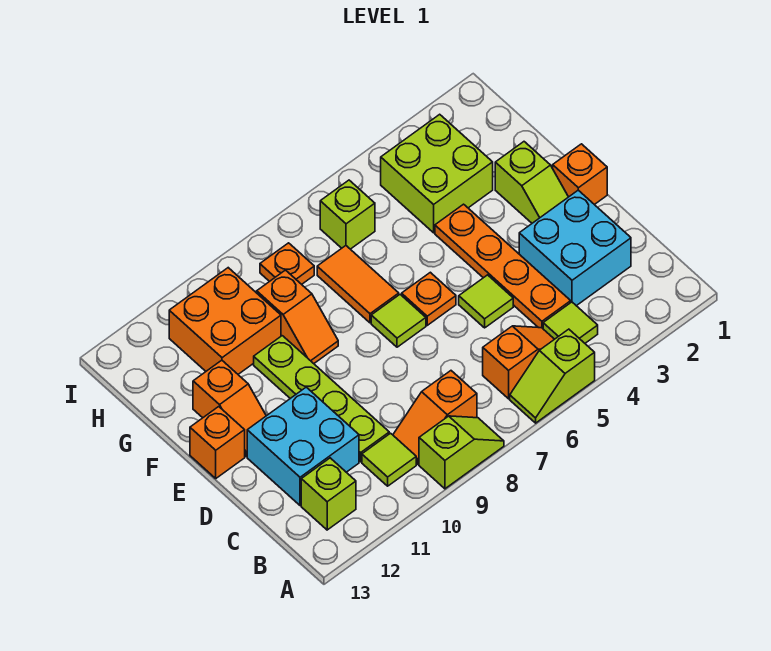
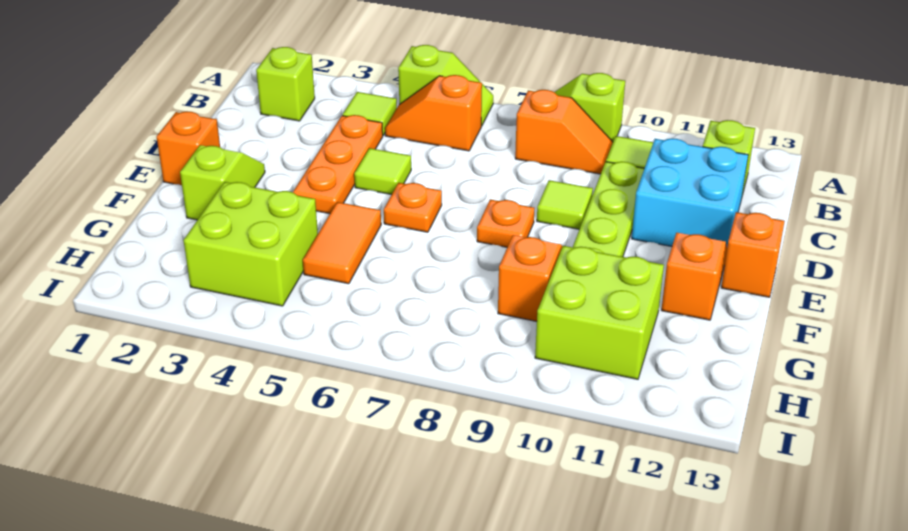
cyan brick C2:D3 level 1 -> none
orange plate C4:F4 level 1 -> orange plate C4:E4 level 1
lime tile E7 level 1 -> lime tile D9 level 1
orange tile F7:G7 level 1 -> orange tile F5:G5 level 1
orange brick G10:H11 level 1 -> lime brick G10:H11 level 1
lime brick H6 level 1 -> lime brick B2 level 1
orange plate H8 level 1 -> orange plate E8 level 1

